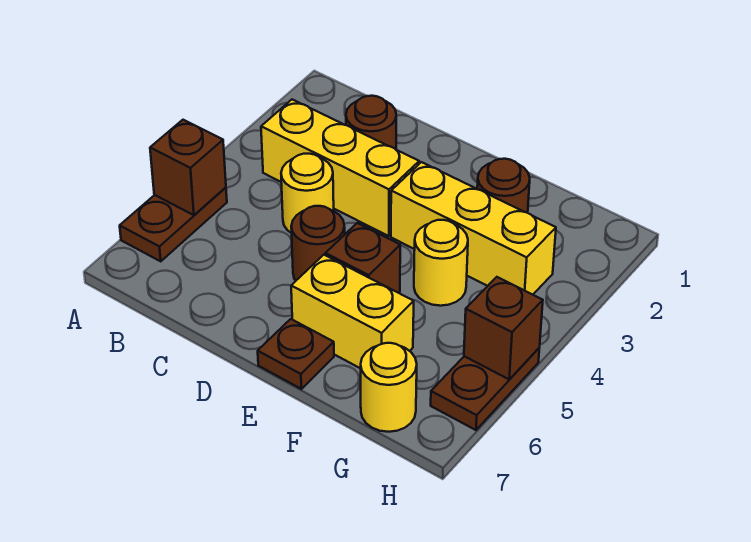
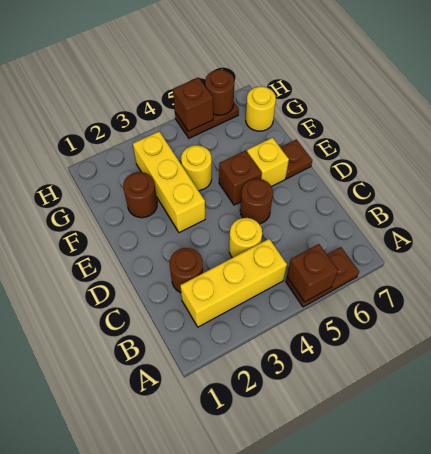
yellow brick B3:D3 level 1 -> yellow brick B2:B4 level 1
yellow brick E6:F6 level 1 -> yellow brick E6 level 1
none -> brown round brick H6 level 2

